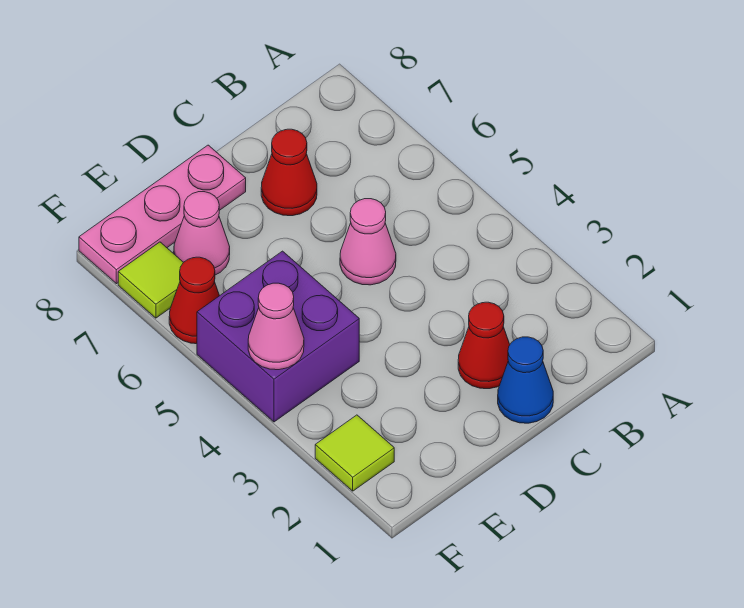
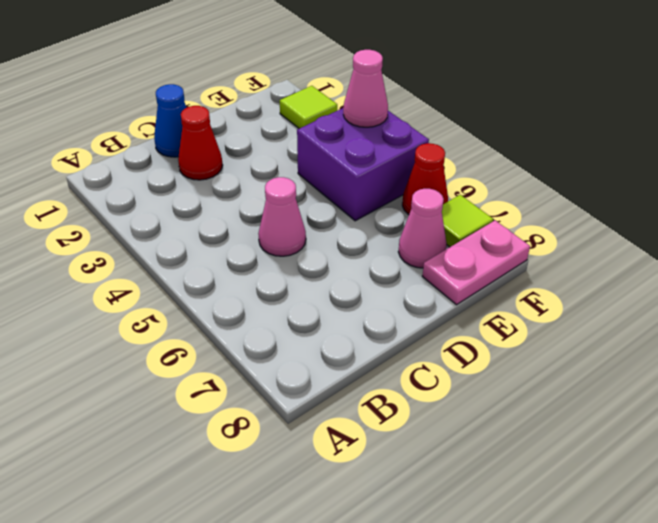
red cone C7 level 1 -> none
pink plate D8:F8 level 1 -> pink plate E8:F8 level 1

